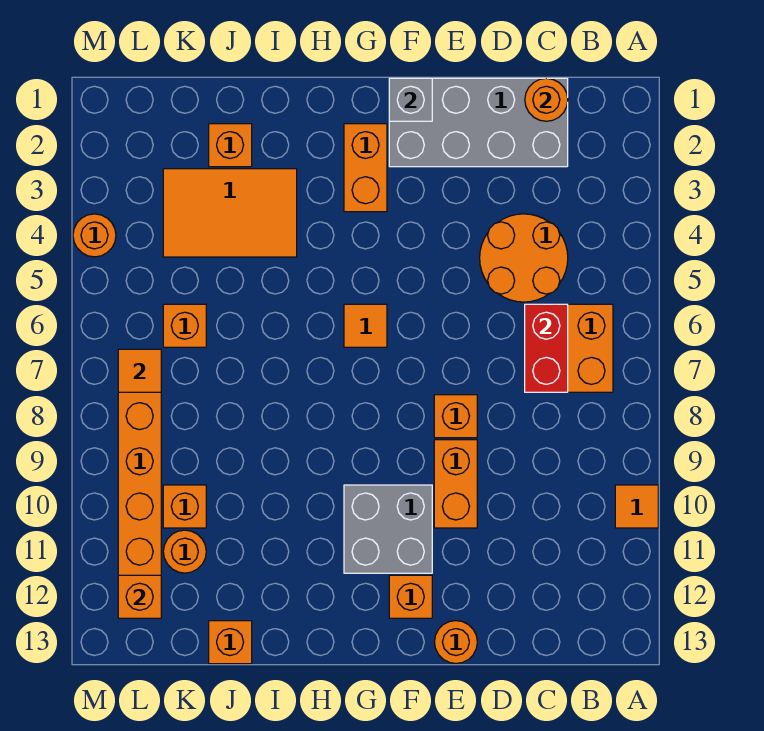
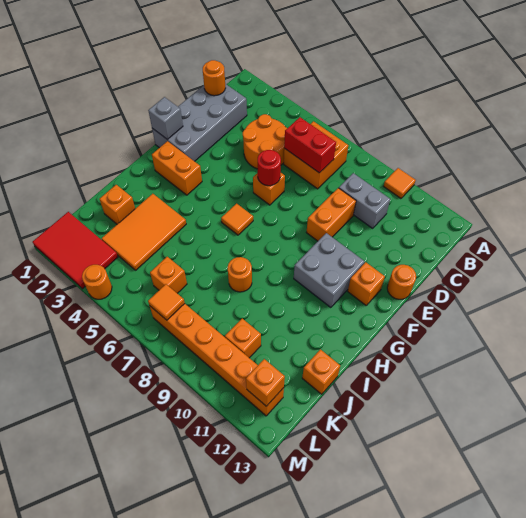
none -> grey brick C9:C10 level 1
none -> red round brick E6 level 2
orange brick E8 level 1 -> orange brick E6 level 1
orange brick E9:E10 level 1 -> orange brick D9:E9 level 1
orange round brick K11 level 1 -> orange round brick I8 level 1
none -> red tile L1:M3 level 1

